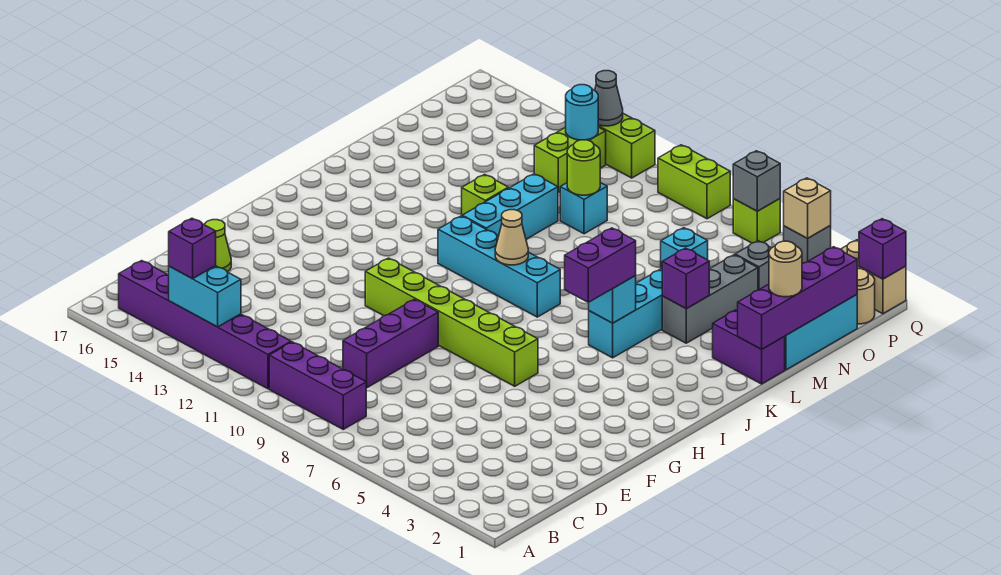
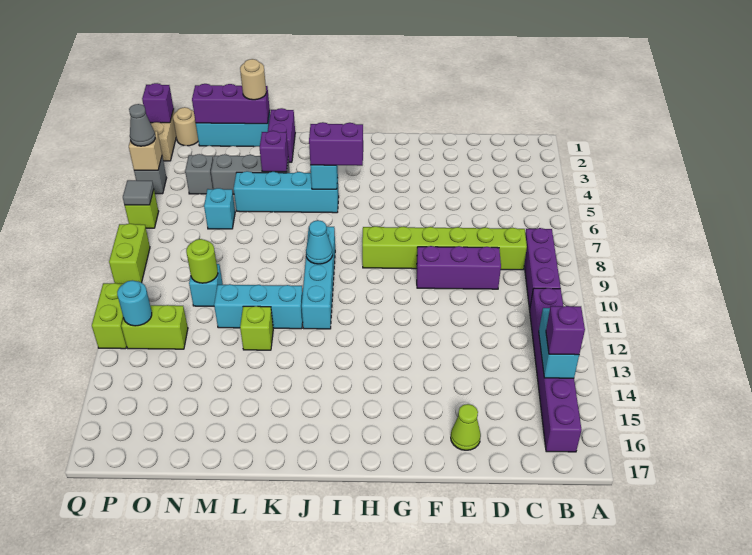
lime brick G6:G11 level 1 -> lime brick C8:H8 level 1
tan cone J9 level 2 -> cyan cone J9 level 2
purple brick L1:O1 level 2 -> purple brick M1:O1 level 2
grey brick Q6 level 2 -> grey tile Q6 level 2
grey cone Q12 level 2 -> grey cone Q4 level 3

